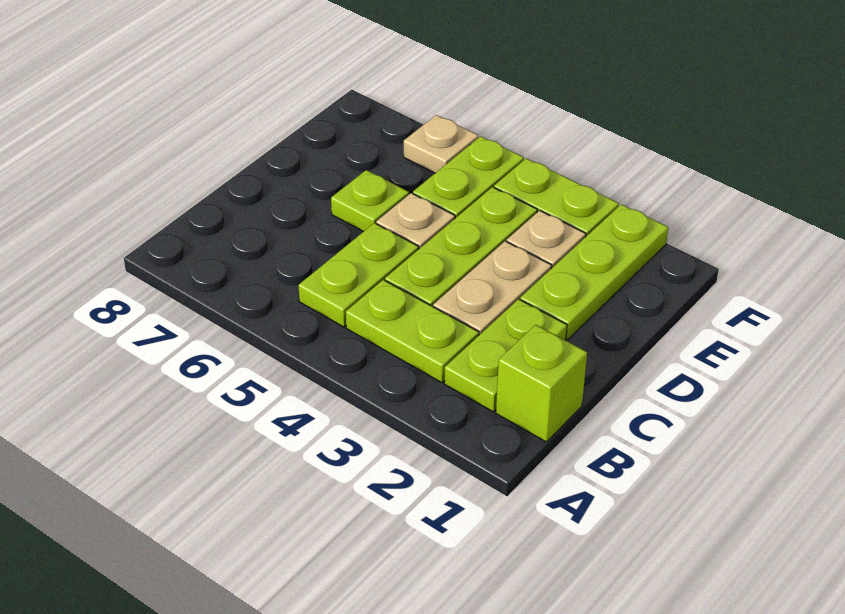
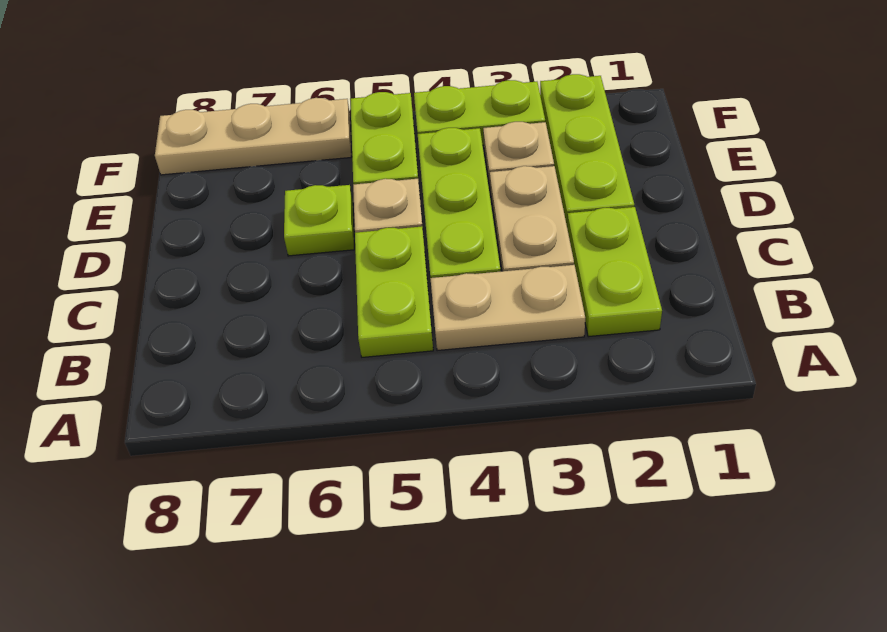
lime brick B1 level 1 -> none
lime plate B3:B4 level 1 -> tan plate B3:B4 level 1
tan plate F6 level 1 -> tan plate F6:F8 level 1

